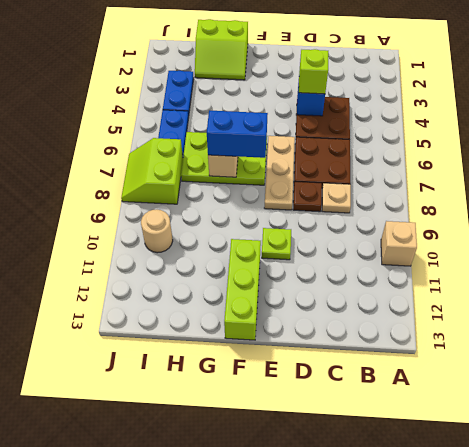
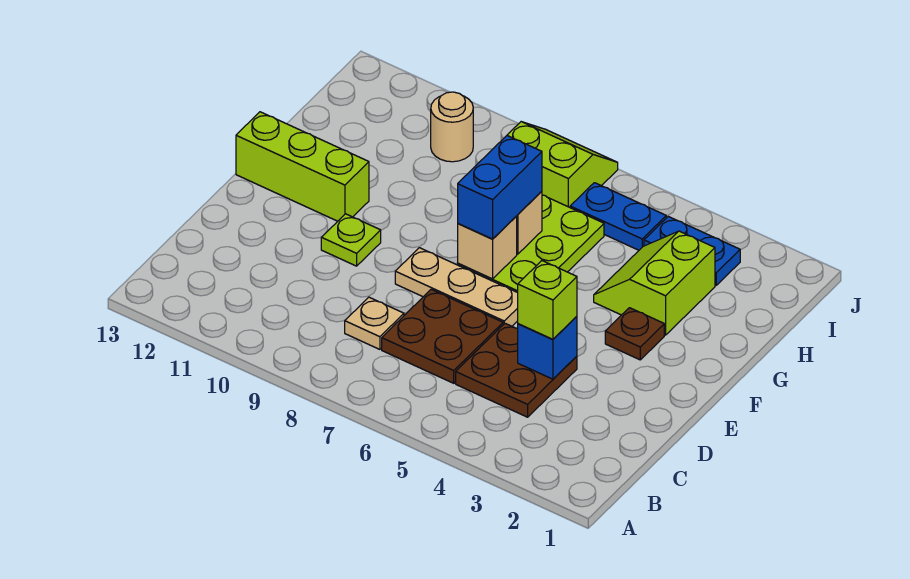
tan brick A10 level 1 -> tan brick F7 level 2
brown plate D8 level 1 -> brown plate F3 level 1
lime slope G1:H2 level 1 top 1 -> lime slope G3:H4 level 1 top 3

